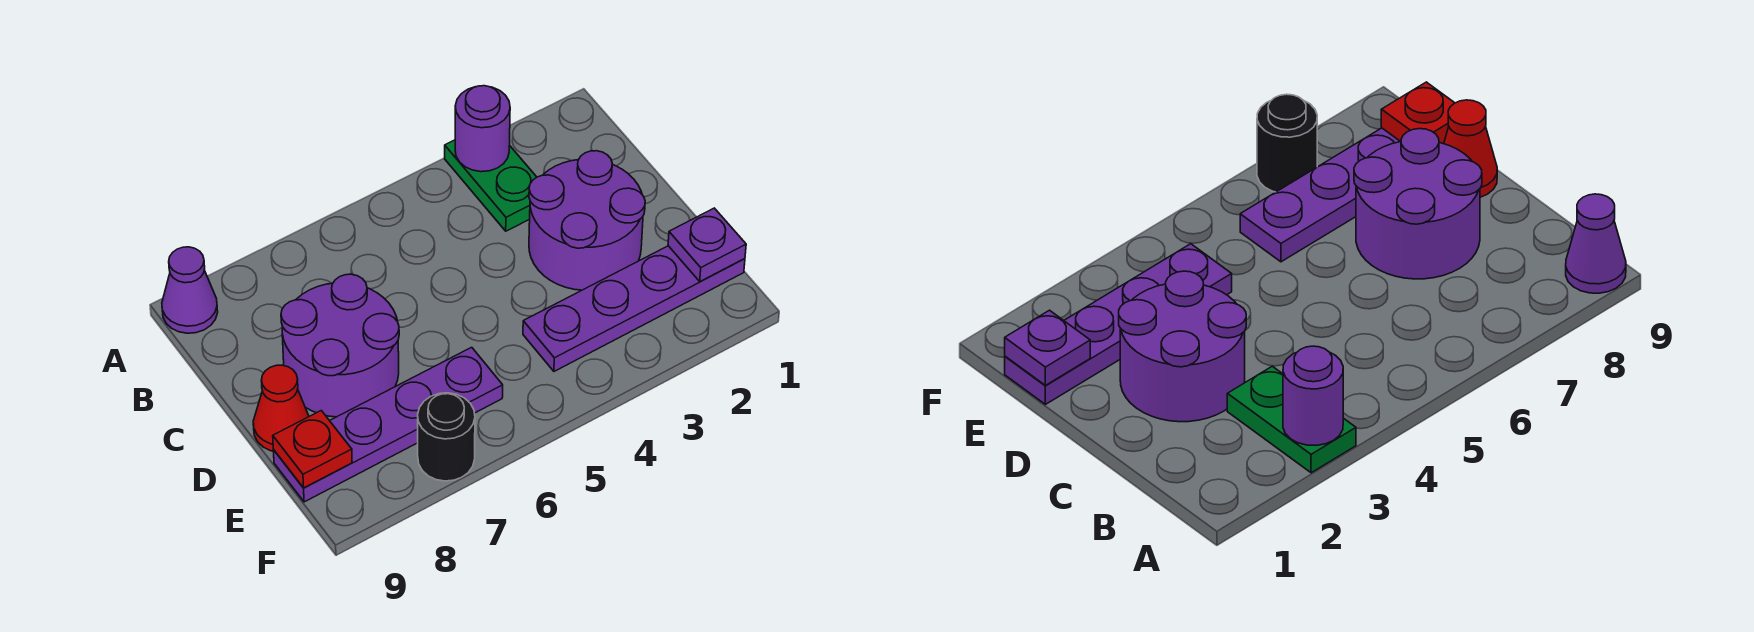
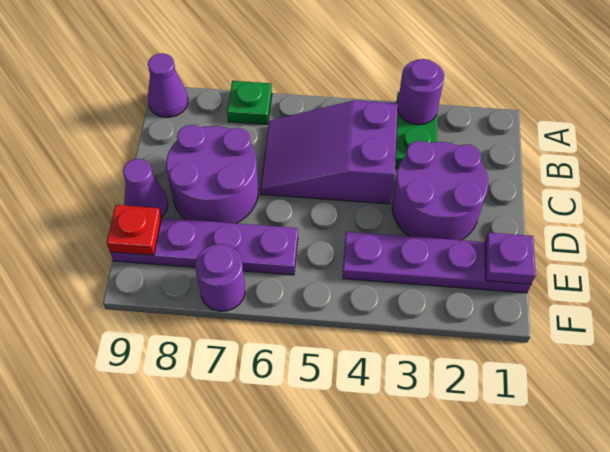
none -> green plate A7 level 1
none -> purple slope B4:C6 level 1 top 4
red cone D9 level 1 -> purple cone D9 level 1
black round brick F7 level 1 -> purple round brick F7 level 1

